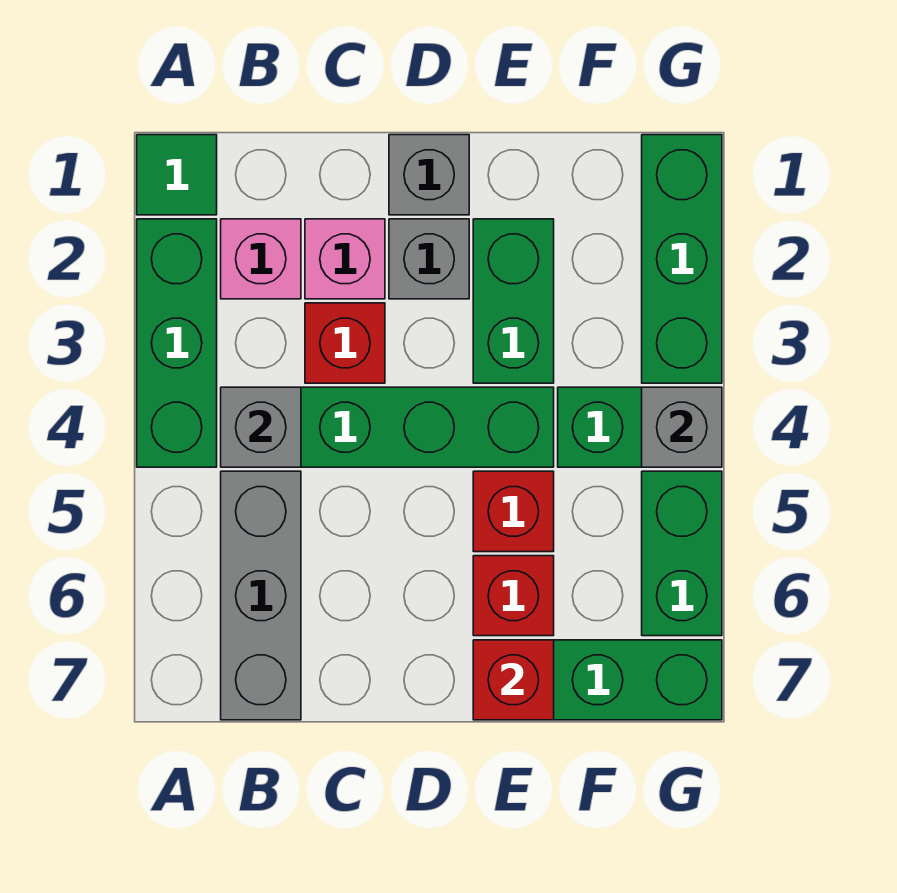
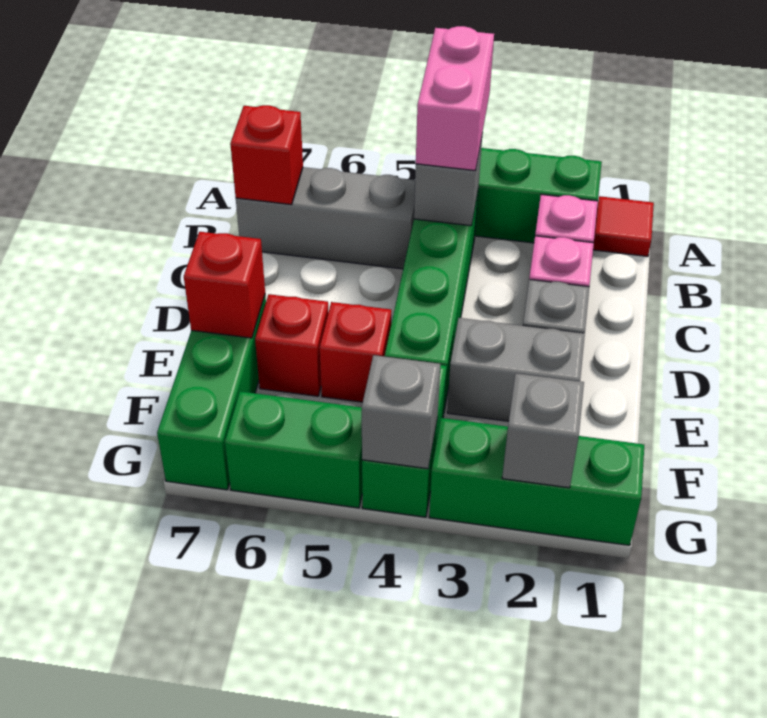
green tile A1 level 1 -> red tile A1 level 1
none -> pink brick A4:B4 level 3
red brick C3 level 1 -> red brick B7 level 2
grey brick D1 level 1 -> grey brick G2 level 2
green brick E2:E3 level 1 -> grey brick E2:E3 level 1

